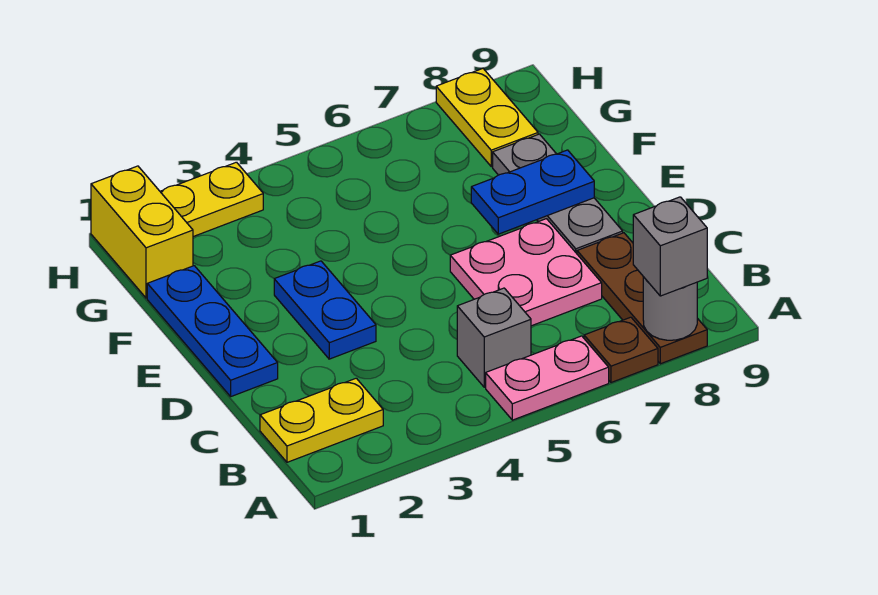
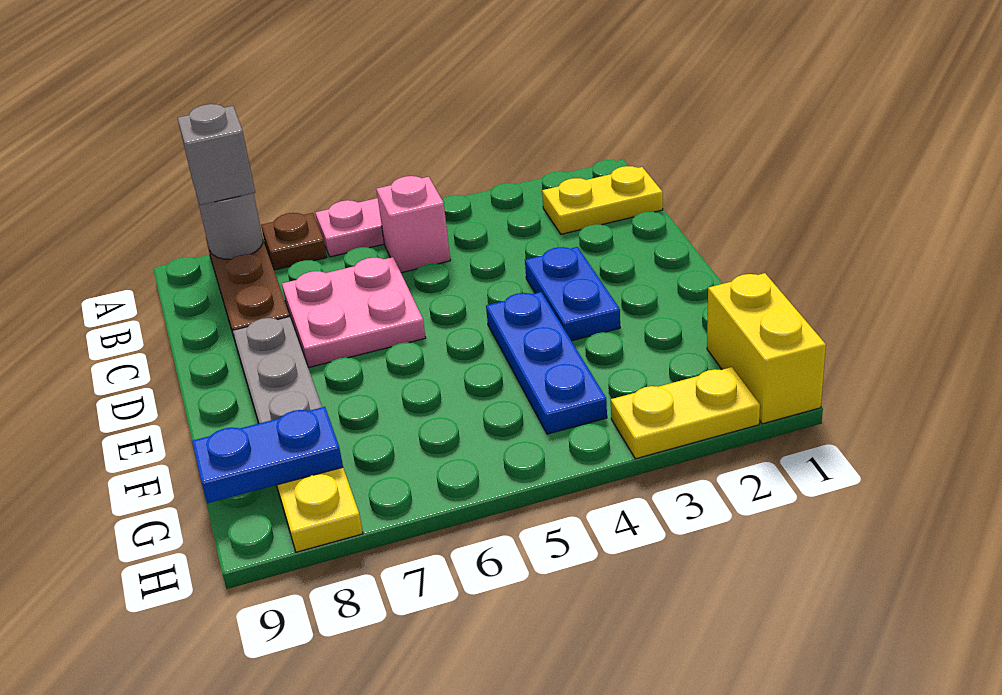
grey brick B5 level 1 -> pink brick B5 level 1
blue plate D1:F1 level 1 -> blue plate E4:G4 level 1
blue plate E7:E8 level 2 -> blue plate G8:G9 level 2

